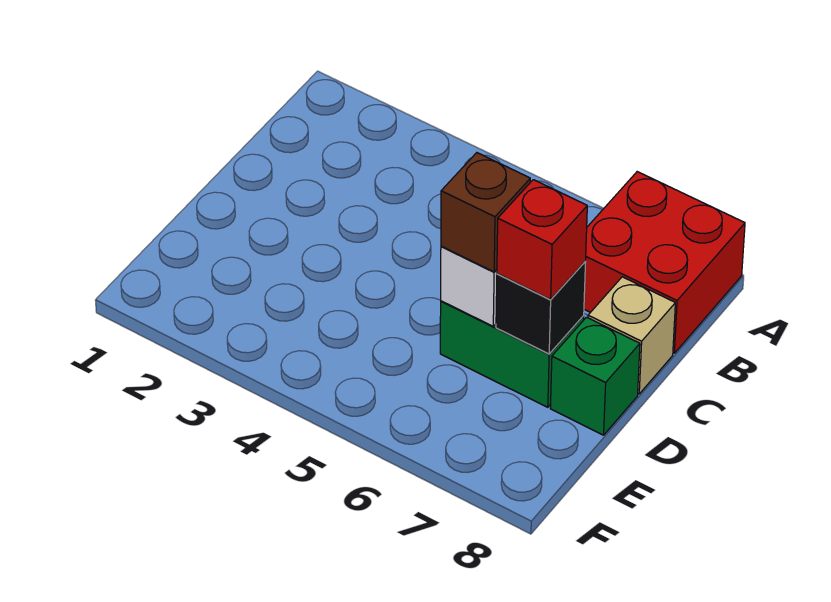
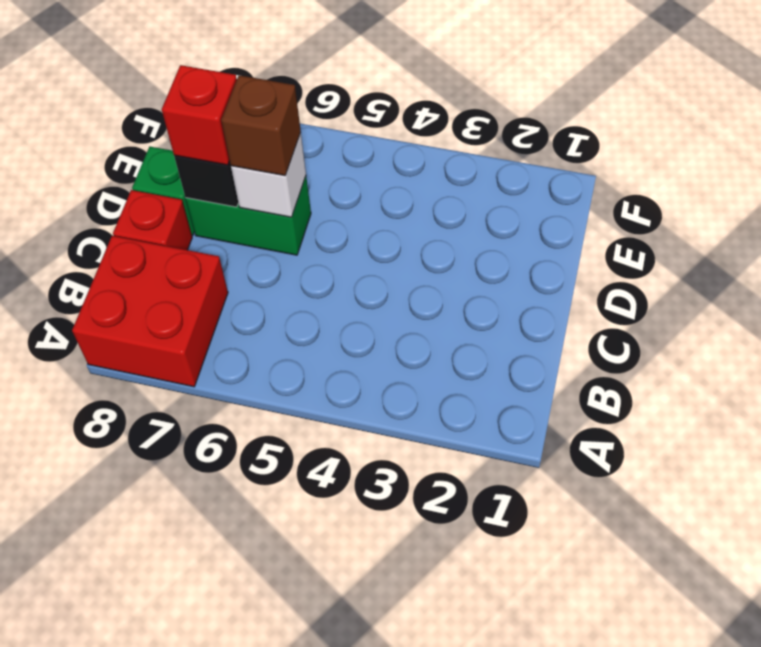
tan brick C8 level 1 -> red brick C8 level 1

